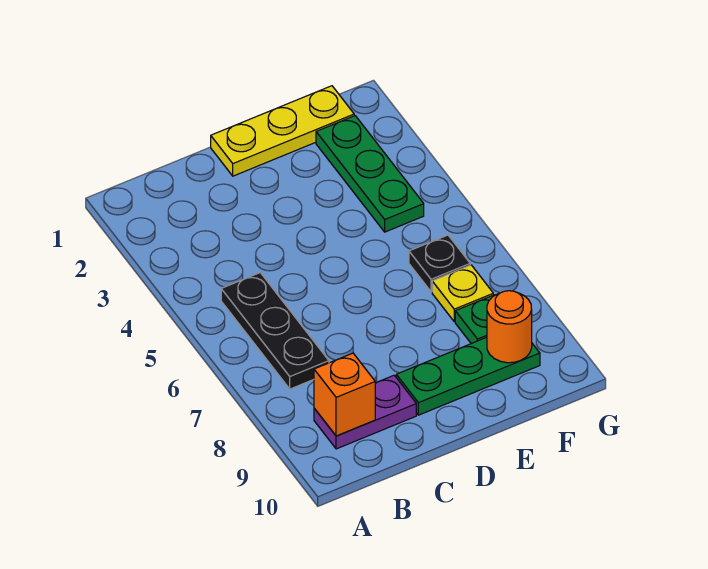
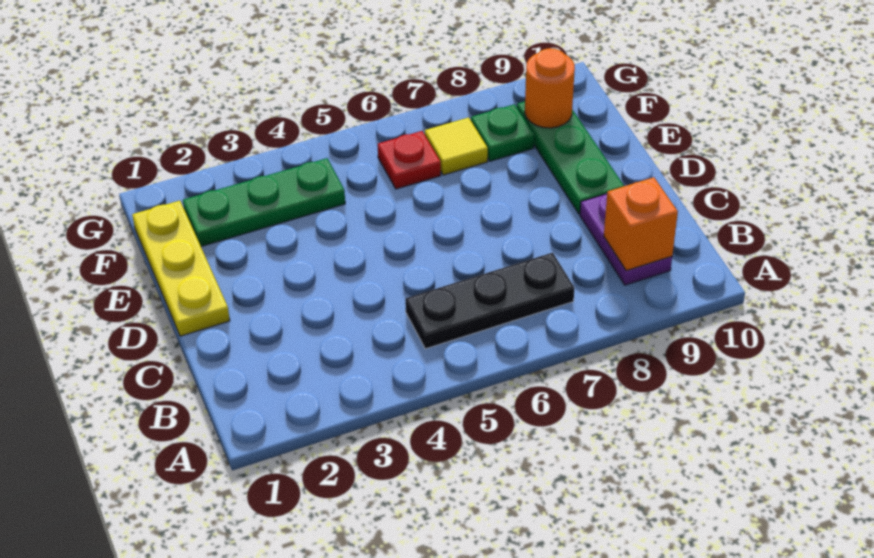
black plate F6 level 1 -> red plate F6 level 1
yellow plate F7 level 1 -> yellow tile F7 level 1

